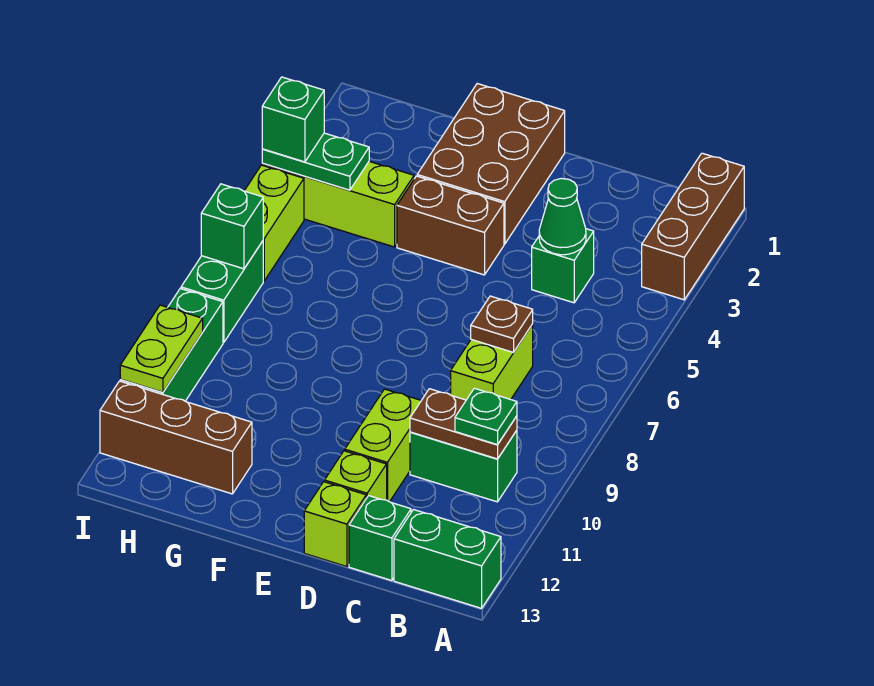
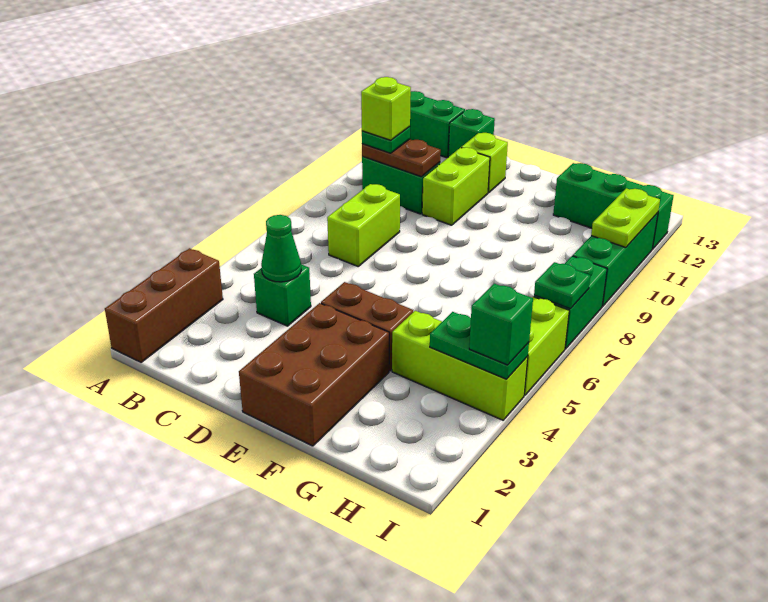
brown plate C7 level 2 -> none
lime brick D13 level 1 -> lime brick B10 level 4
brown brick G12:I12 level 1 -> green brick G12:I12 level 1
green brick I7 level 2 -> green plate I7 level 2

